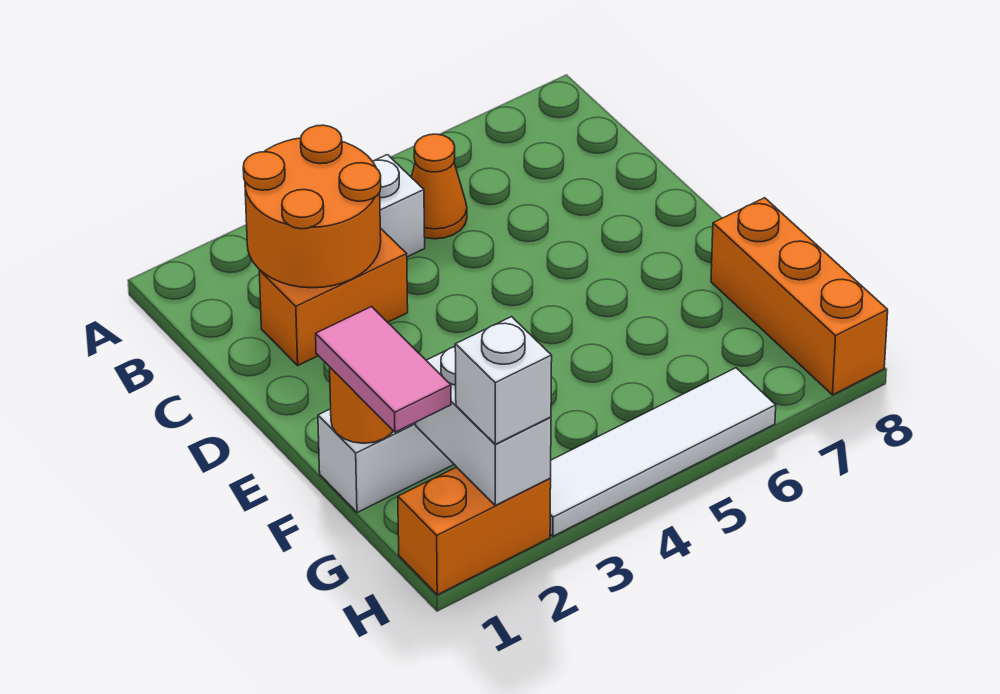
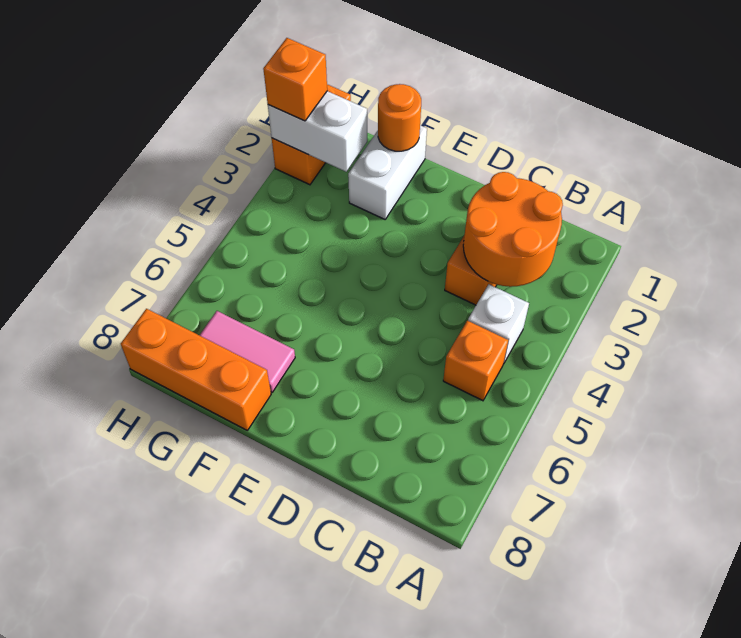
orange cone B5 level 1 -> orange brick B5 level 1
pink tile F1:G1 level 3 -> pink tile F7:G7 level 1
white brick H2 level 3 -> orange brick H2 level 3
white tile H3:H6 level 1 -> none

